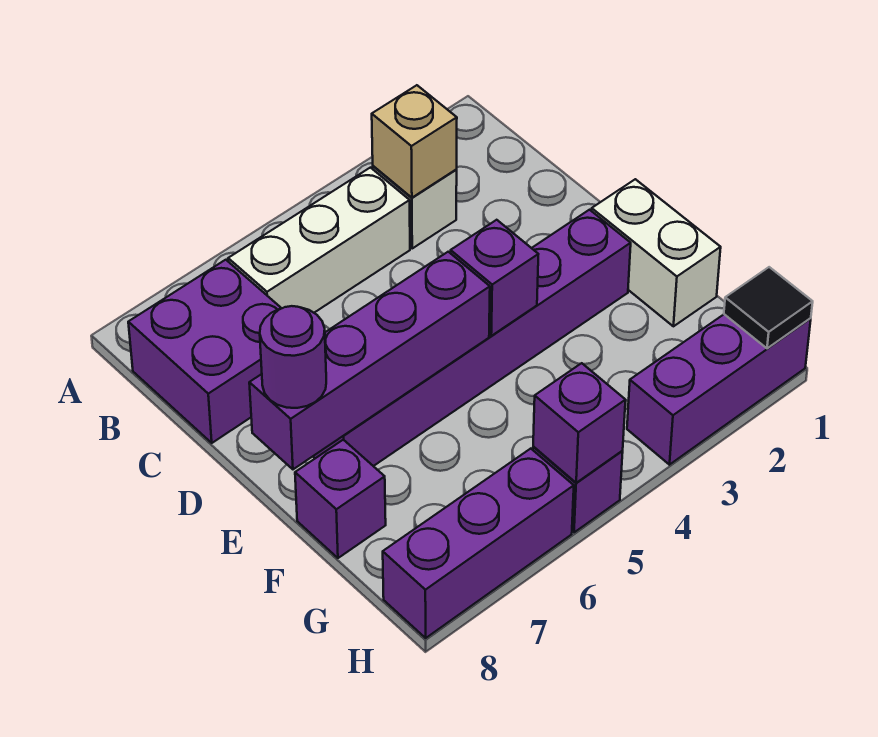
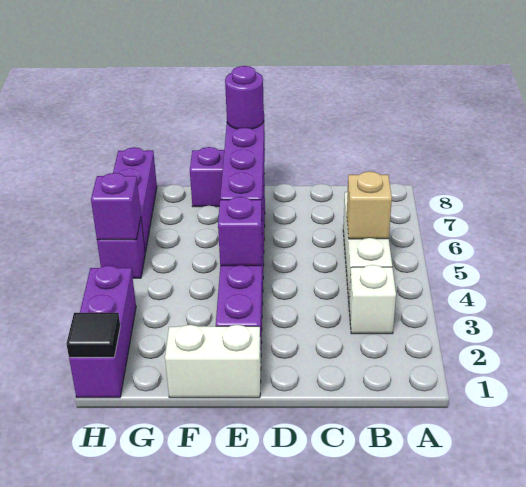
tan brick B3 level 2 -> tan brick B5 level 2
purple brick B7:C8 level 1 -> none

